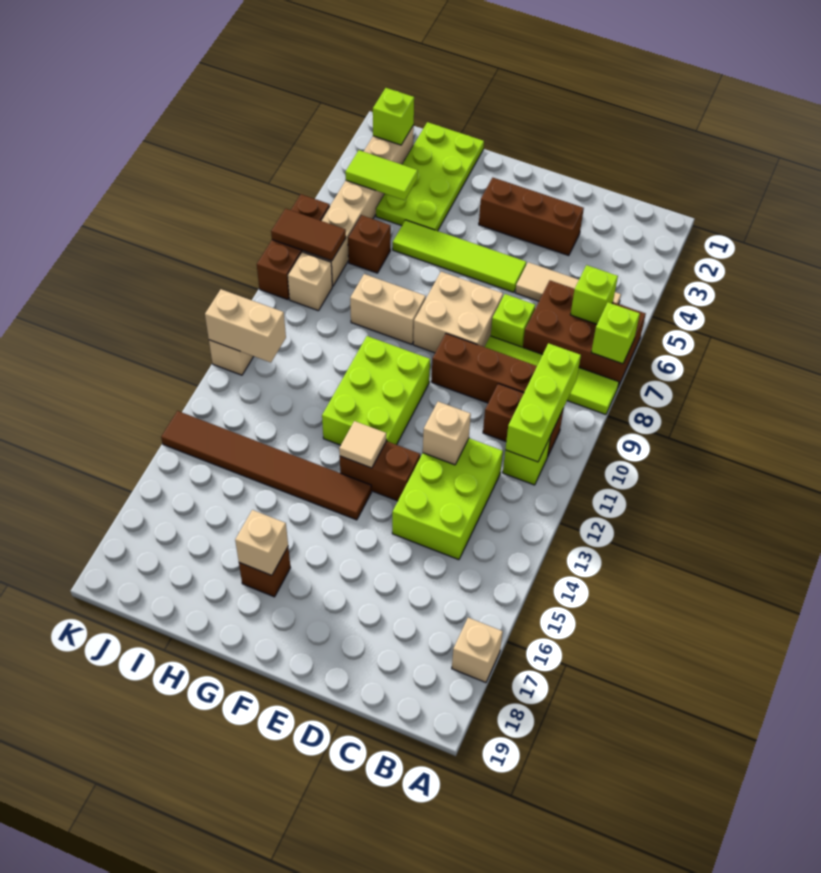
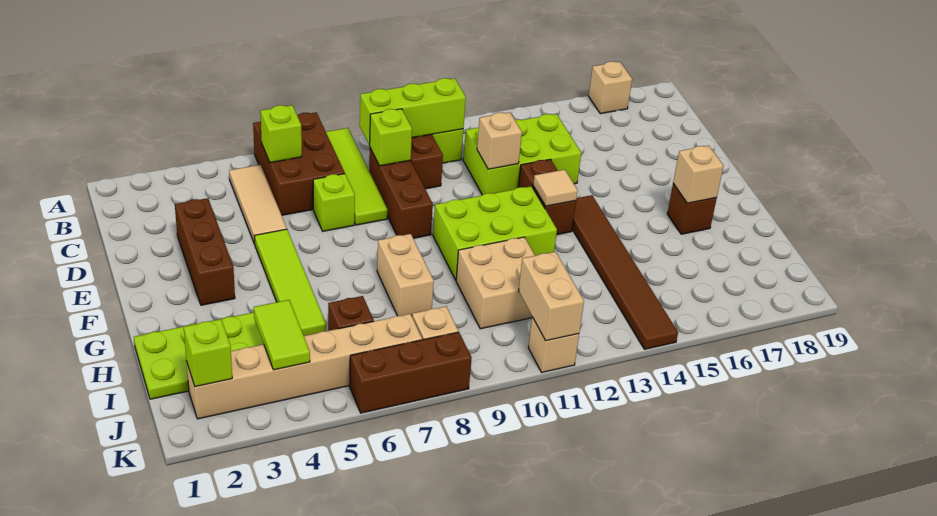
lime brick A7 level 2 -> lime brick C9 level 2
tan brick E7:F8 level 1 -> tan brick H10:I11 level 1
brown tile J7:K7 level 2 -> none

